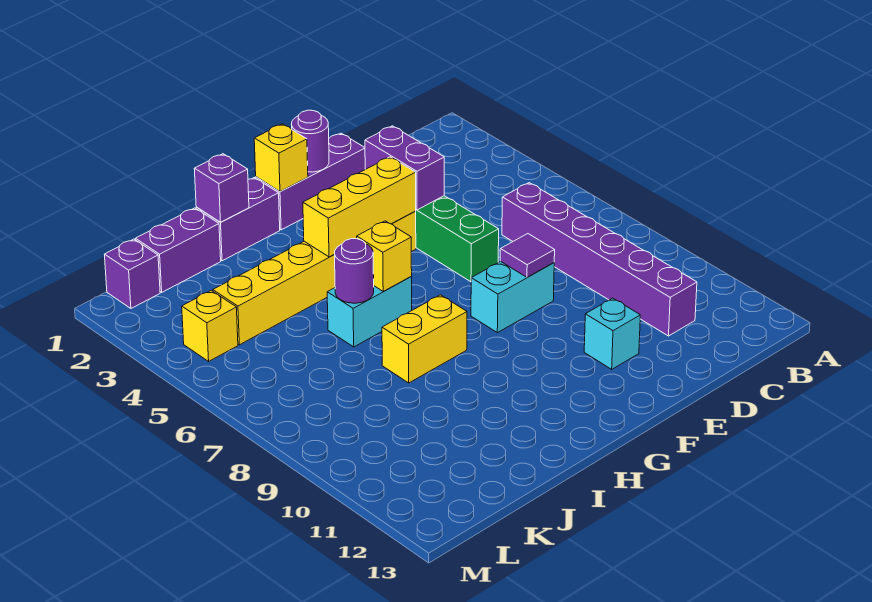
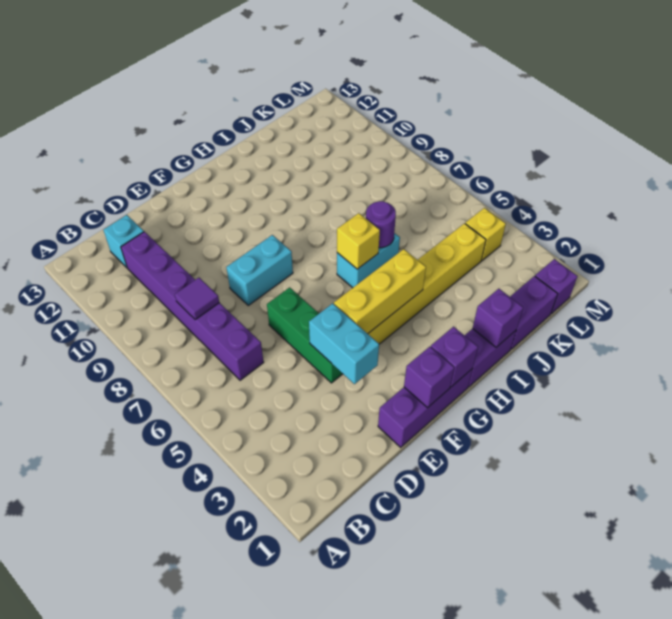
purple brick E3:E4 level 2 -> cyan brick E3:E4 level 2
purple tile E8 level 2 -> purple tile C8 level 2
cyan brick E11 level 1 -> cyan brick C12 level 1
purple round brick F1 level 2 -> purple brick F1 level 2
yellow brick G1 level 2 -> purple brick G1 level 2
yellow brick H8:I8 level 1 -> none

